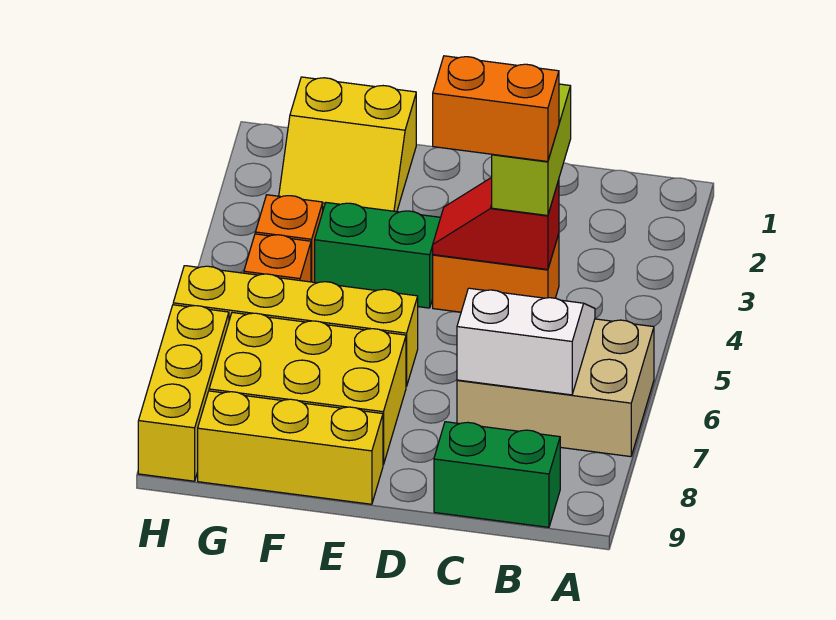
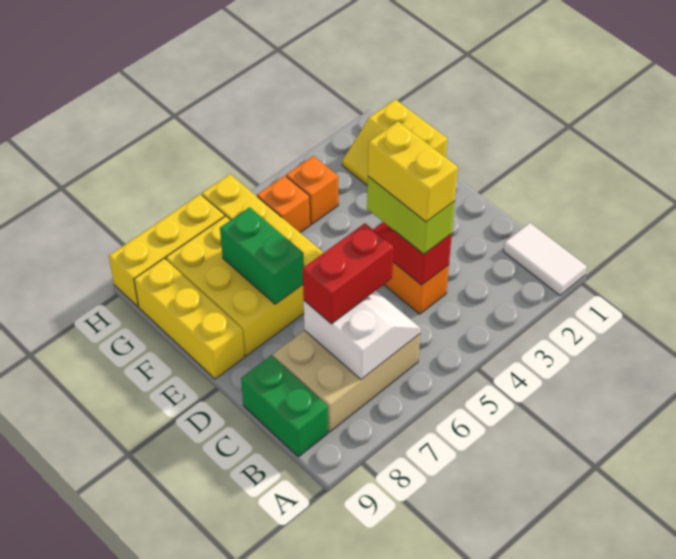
none -> white tile A1:B1 level 1
tan brick A6:C7 level 1 -> tan brick B6:C8 level 1
lime brick C3:C4 level 3 -> lime brick C4:D4 level 3
orange brick C4:D4 level 4 -> yellow brick C4:D4 level 4
none -> red brick C6:C7 level 3
green brick E4:F4 level 1 -> green brick E7:F7 level 2

